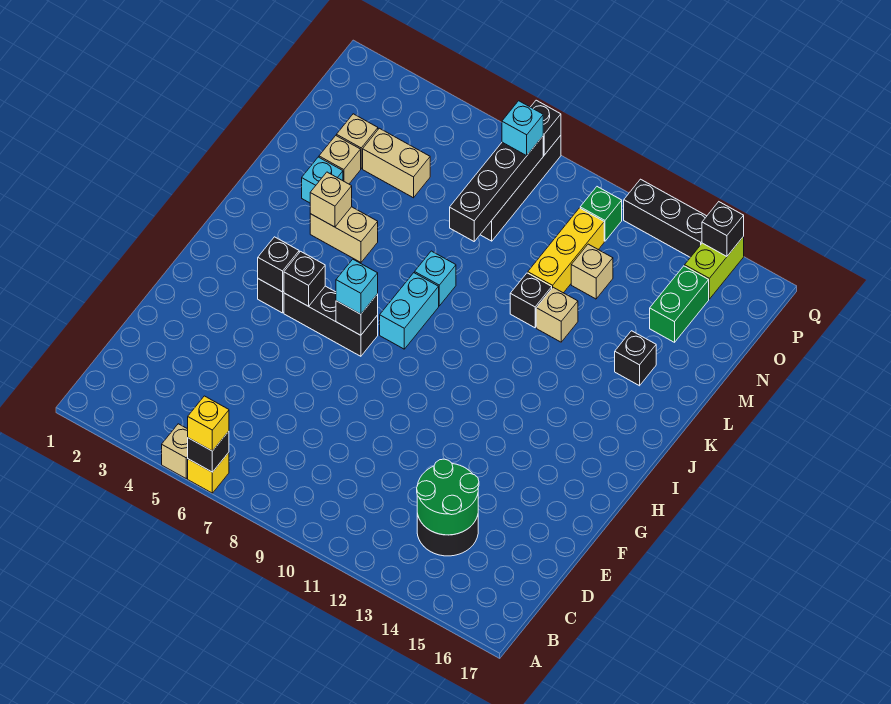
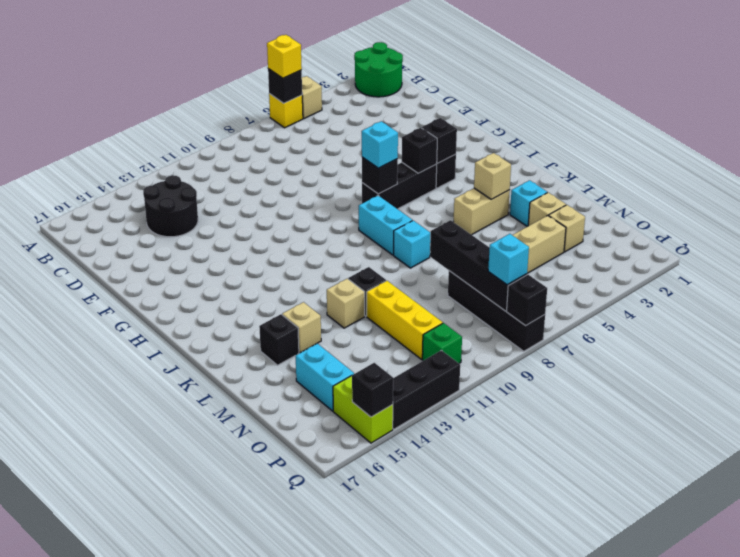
green round brick C13:D14 level 2 -> green round brick A1:B2 level 1
tan brick N12 level 1 -> tan brick L14 level 1
green brick N15:O15 level 1 -> cyan brick N15:O15 level 1

